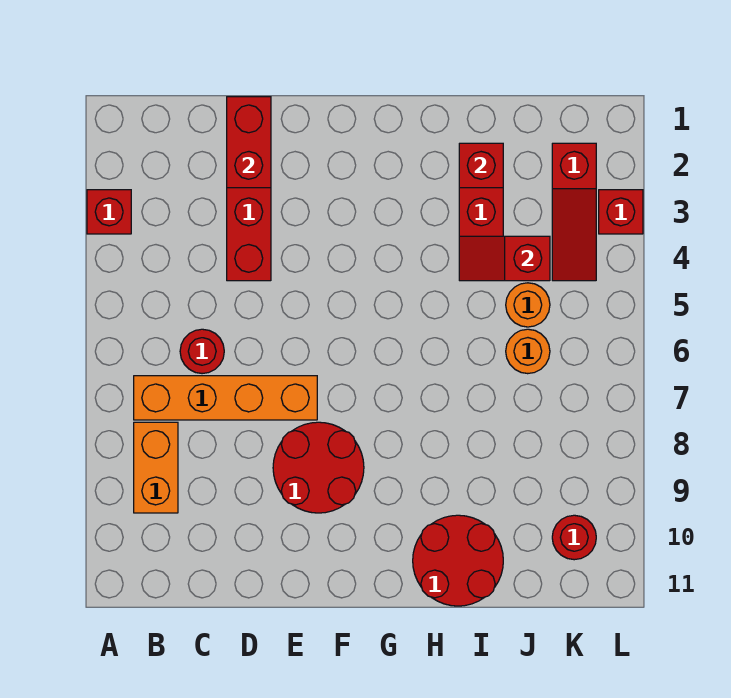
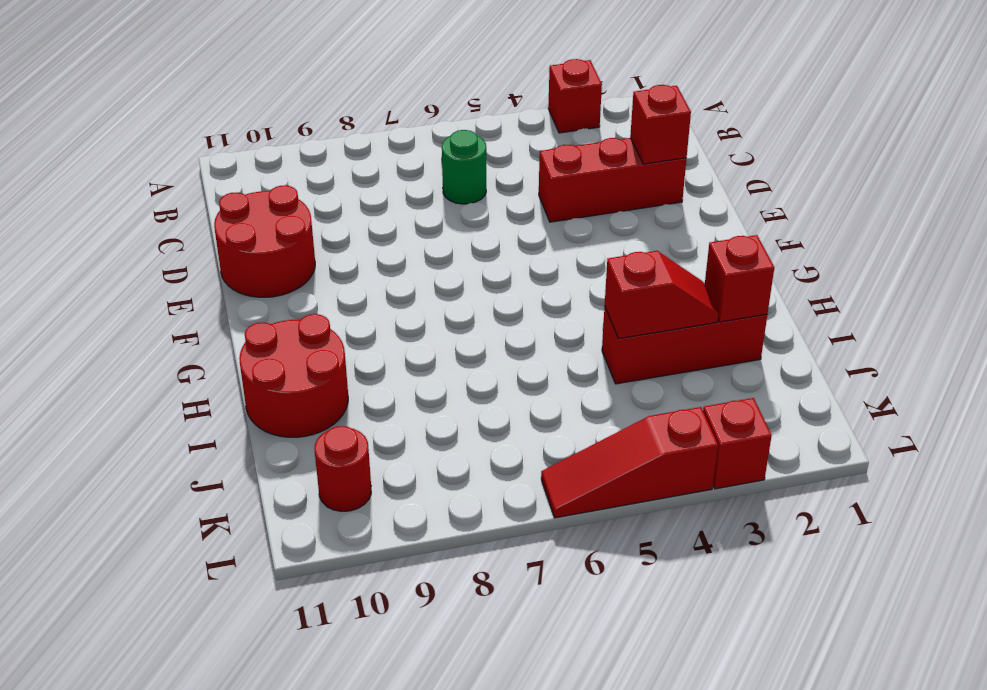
orange brick B7:E7 level 1 -> none
orange brick B8:B9 level 1 -> none
red round brick C6 level 1 -> green round brick C6 level 1
red brick D1:D2 level 2 -> red brick D2 level 2
red round brick E8:F9 level 1 -> red round brick D10:E11 level 1
red slope I4:J4 level 2 top J -> red slope I3:I4 level 2 top 4
orange round brick J5 level 1 -> none
orange round brick J6 level 1 -> none
red slope K2:K4 level 1 top 2 -> red slope L4:L6 level 1 top 4

